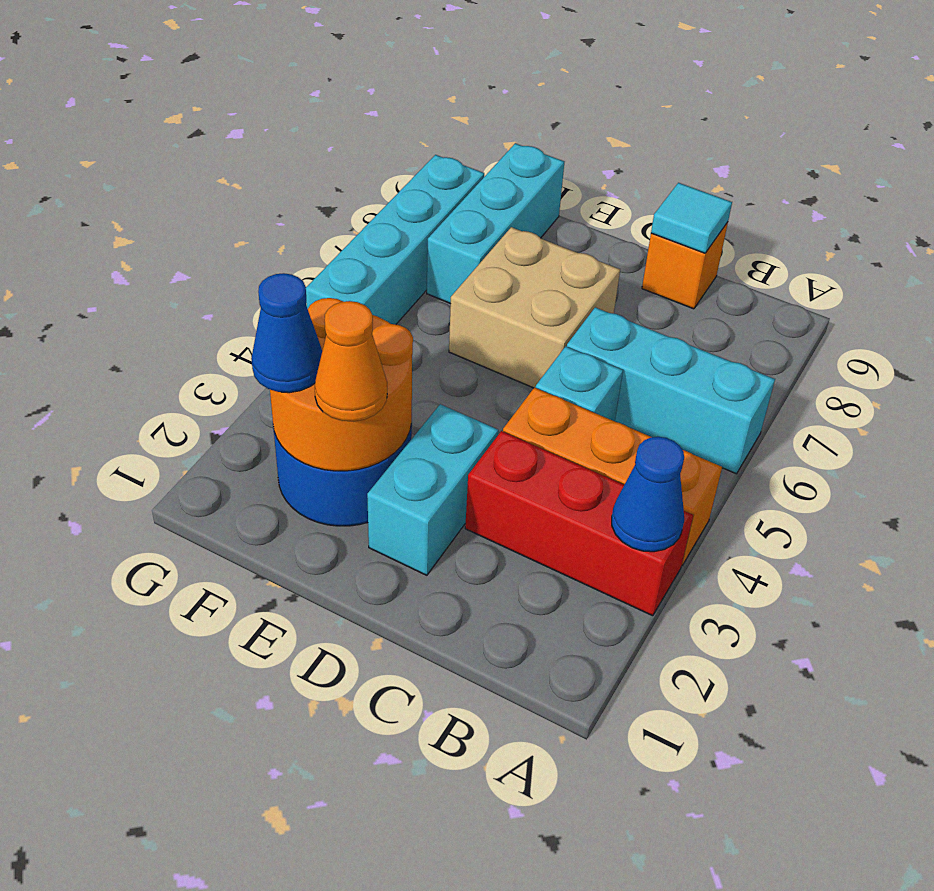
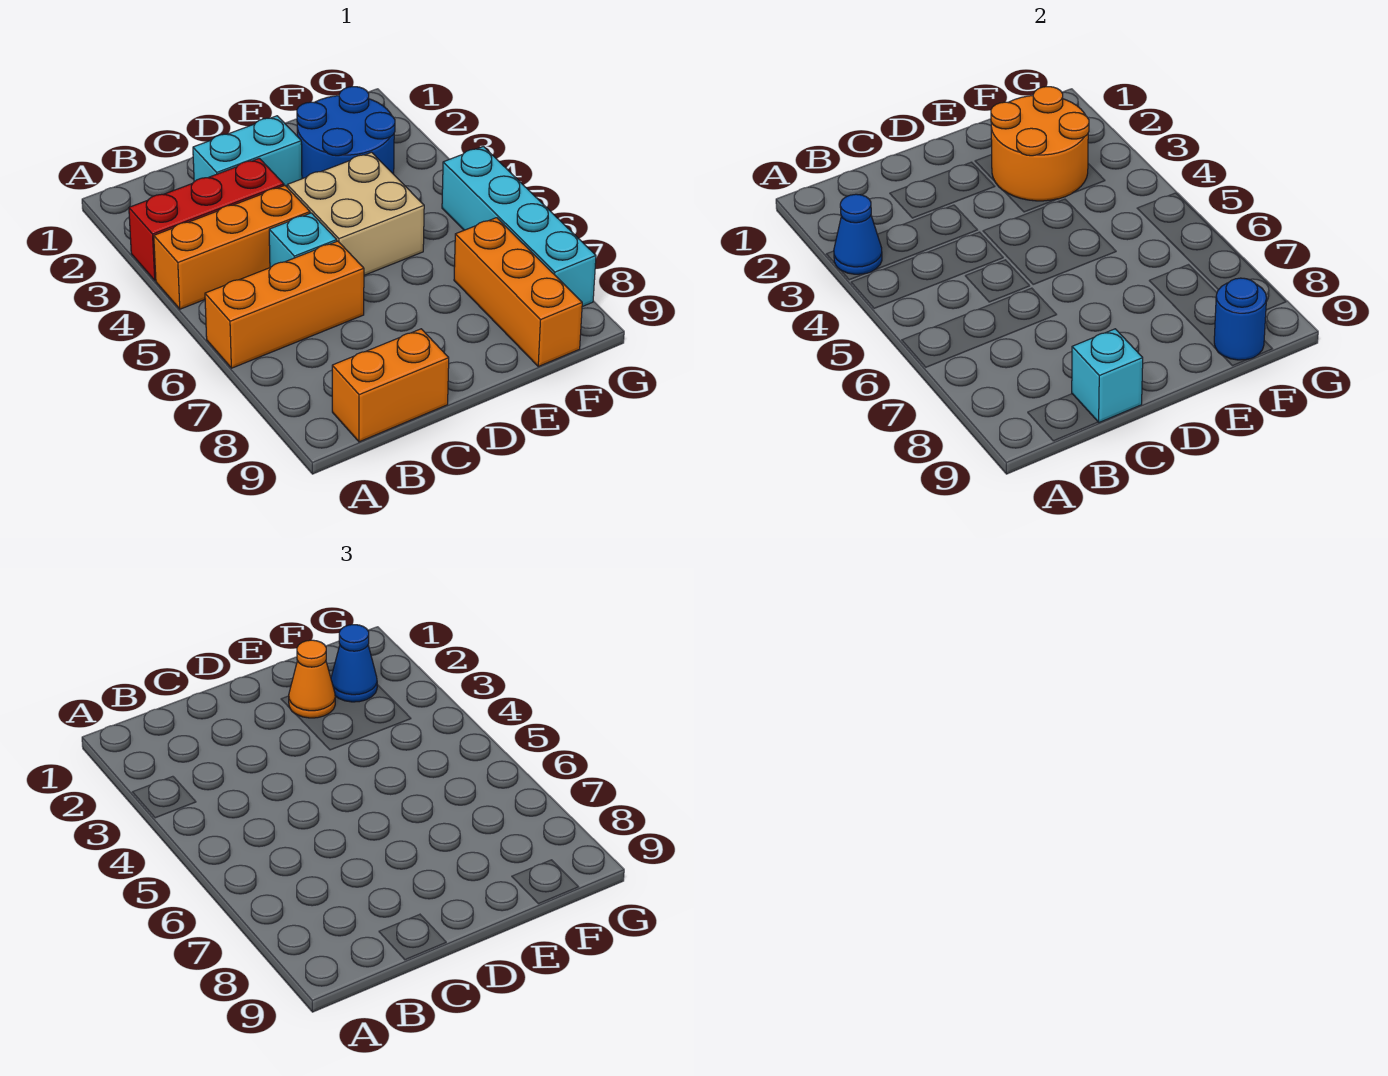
cyan brick A6:C6 level 1 -> orange brick A6:C6 level 1
orange brick C9 level 1 -> orange brick B9:C9 level 1
cyan tile C9 level 2 -> cyan brick C9 level 2
cyan brick D2:D3 level 1 -> cyan brick C2:D2 level 1
tan brick D6:E7 level 1 -> tan brick D4:E5 level 1
cyan brick F7:F9 level 1 -> orange brick F7:F9 level 1
none -> blue round brick F9 level 2

